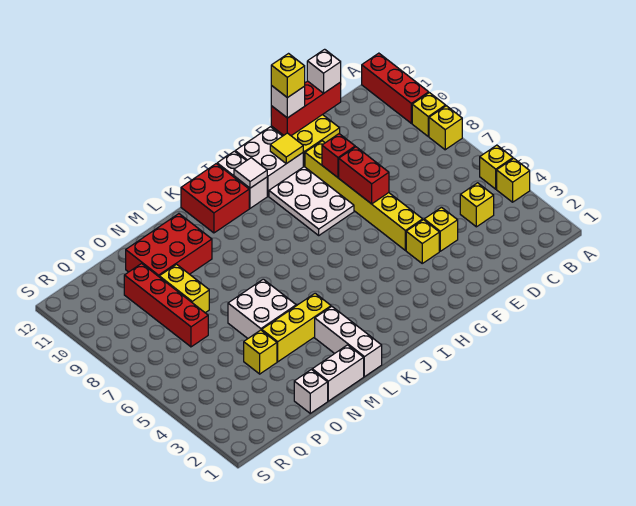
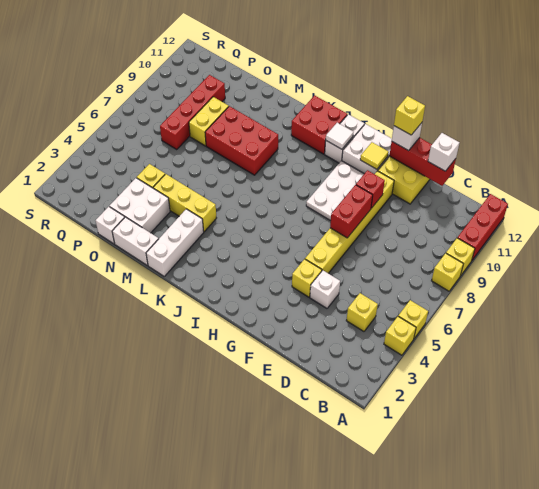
yellow brick E4 level 1 -> white brick E4 level 1
white brick M5:N6 level 1 -> white brick N2:O3 level 1
red brick M10:O11 level 1 -> red brick L8:N9 level 1

